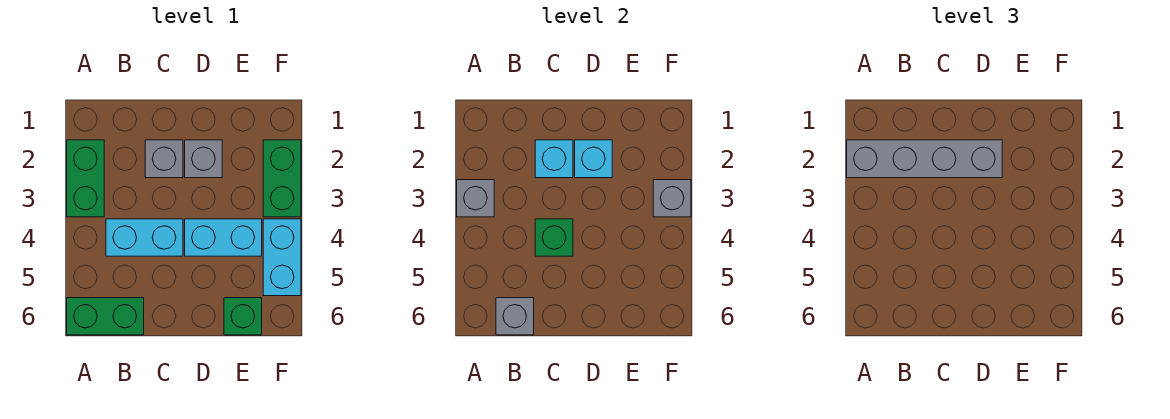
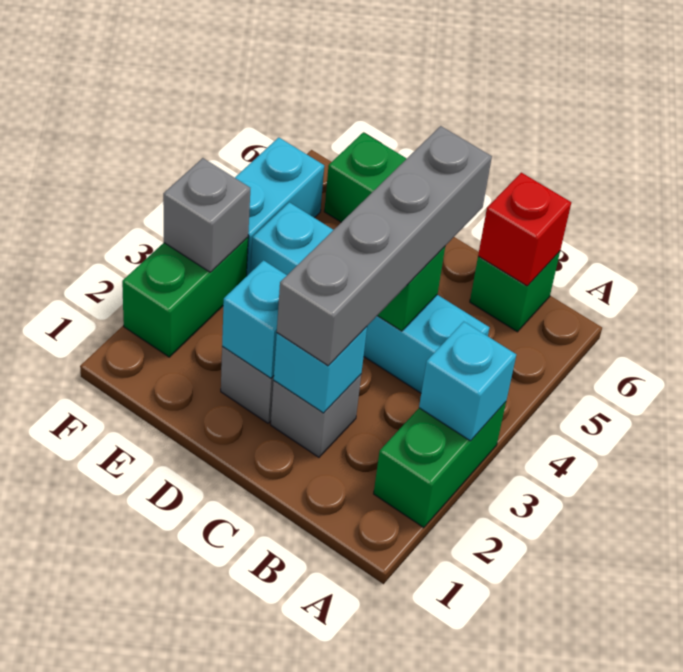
grey brick A2:D2 level 3 -> grey brick C2:C5 level 3
grey brick A3 level 2 -> cyan brick A3 level 2
green brick A6:B6 level 1 -> green brick B6 level 1
grey brick B6 level 2 -> red brick B6 level 2

